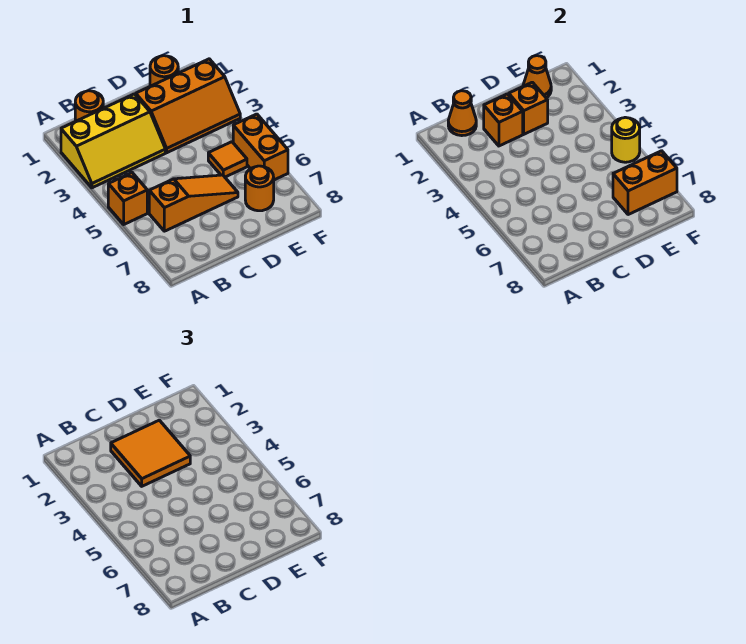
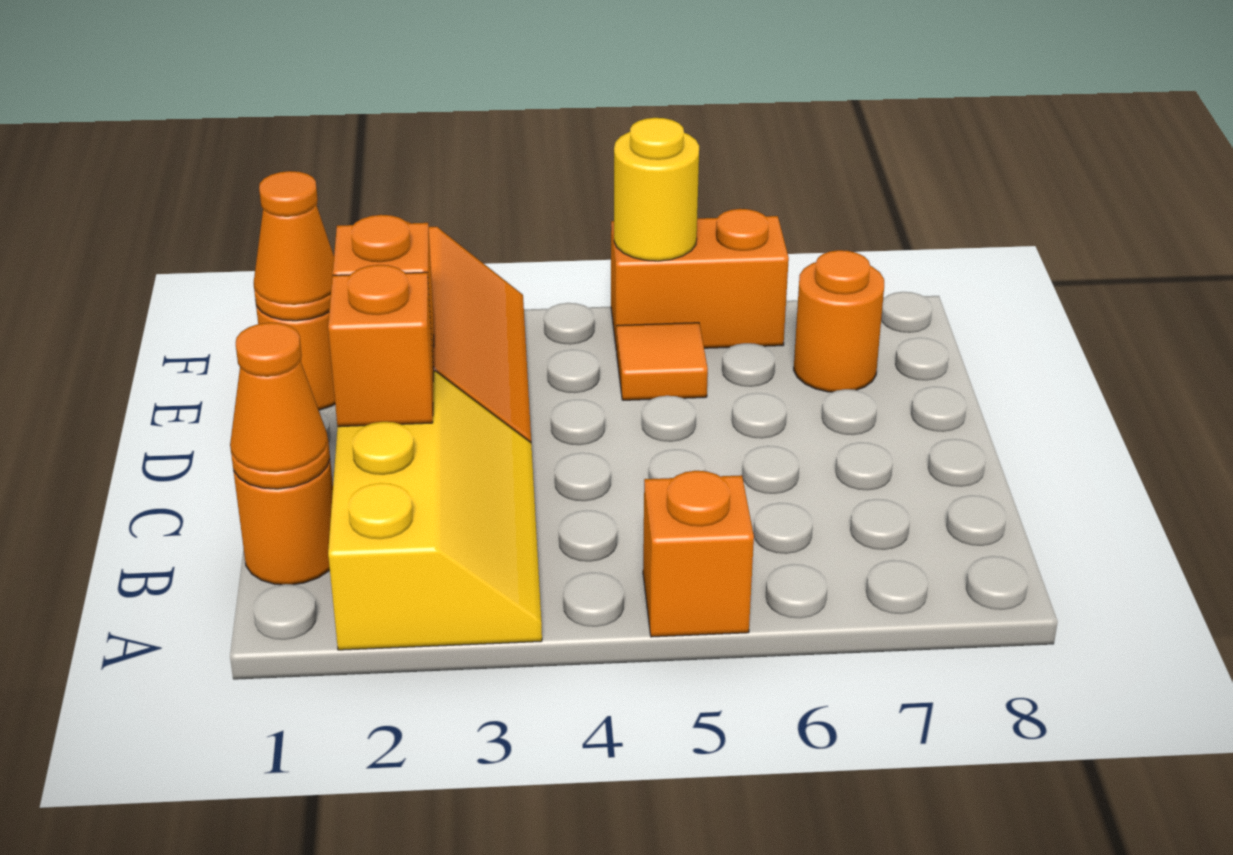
orange slope B6:D6 level 1 top B -> none
orange tile C2:D3 level 3 -> none
orange brick E7:F7 level 2 -> none

